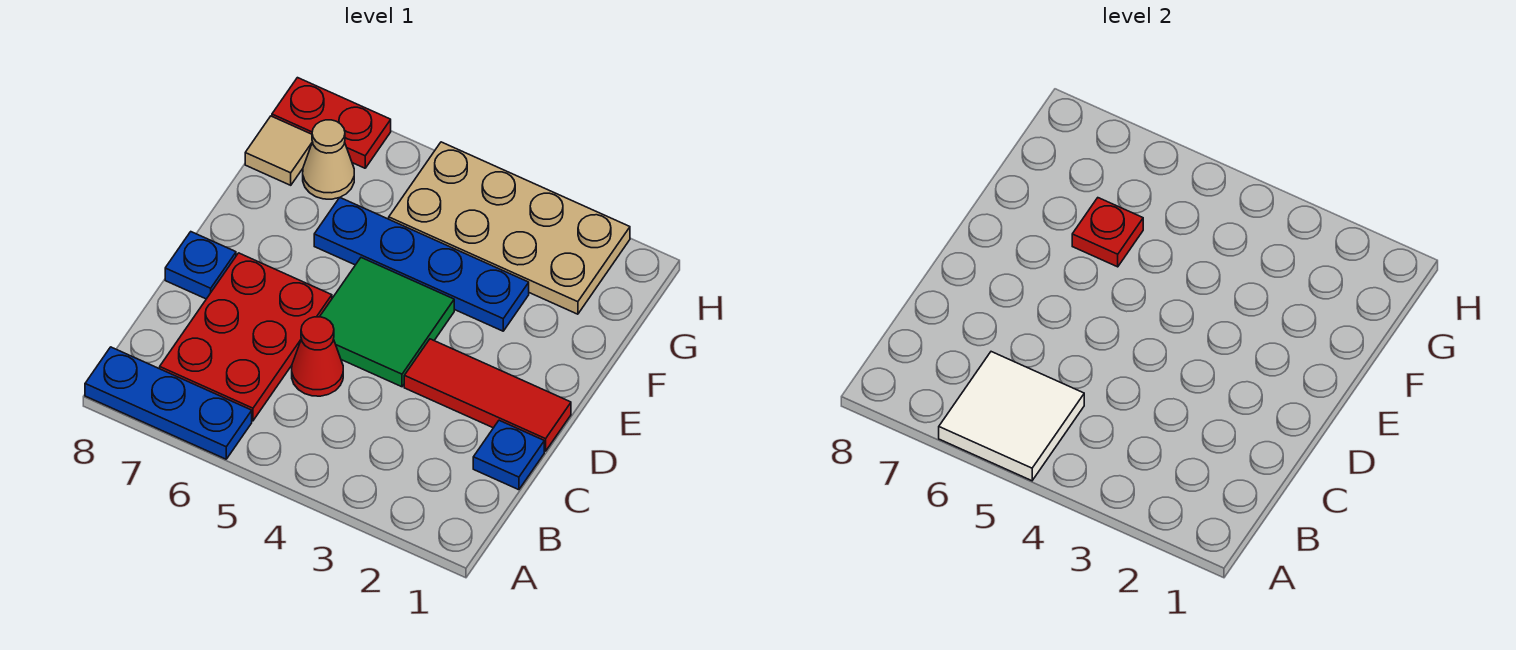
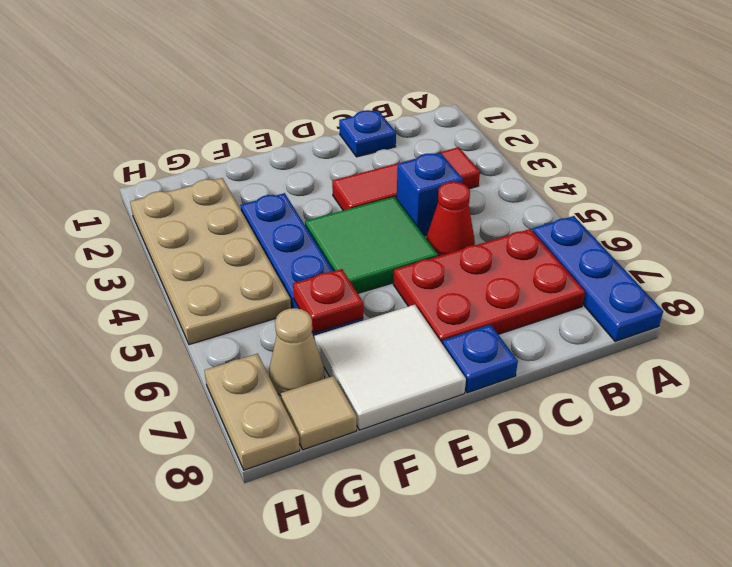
white tile A5:B6 level 2 -> white tile E7:F8 level 1
none -> blue brick C4 level 1
red tile D1:D3 level 1 -> red tile B3:D3 level 1
red plate H7:H8 level 1 -> tan plate H7:H8 level 1

